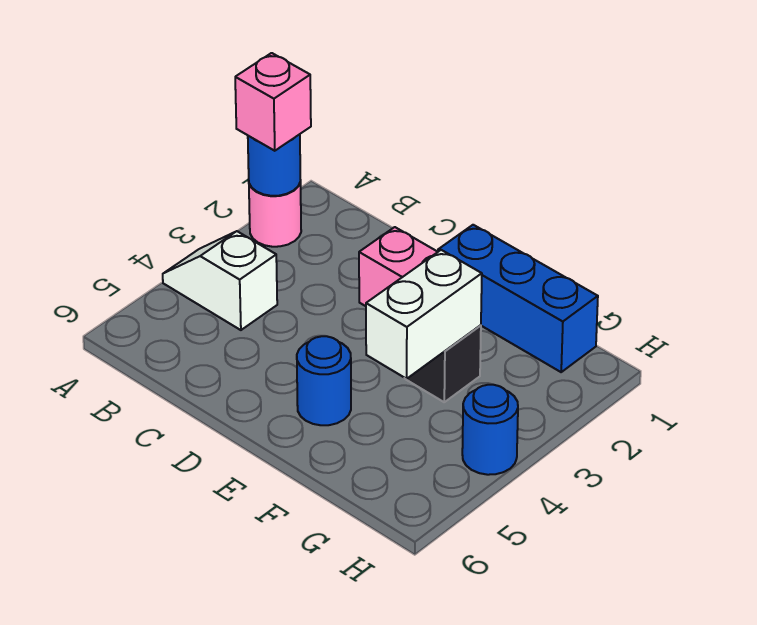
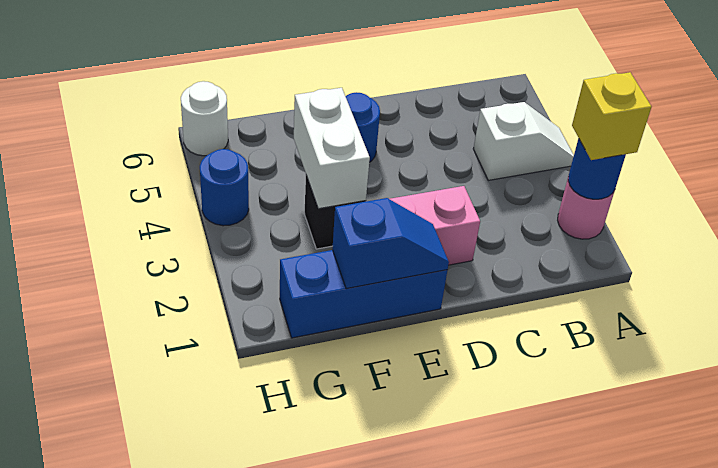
pink brick A2 level 3 -> yellow brick A2 level 3
none -> blue slope E1:F1 level 2 top F
none -> white round brick H6 level 1

